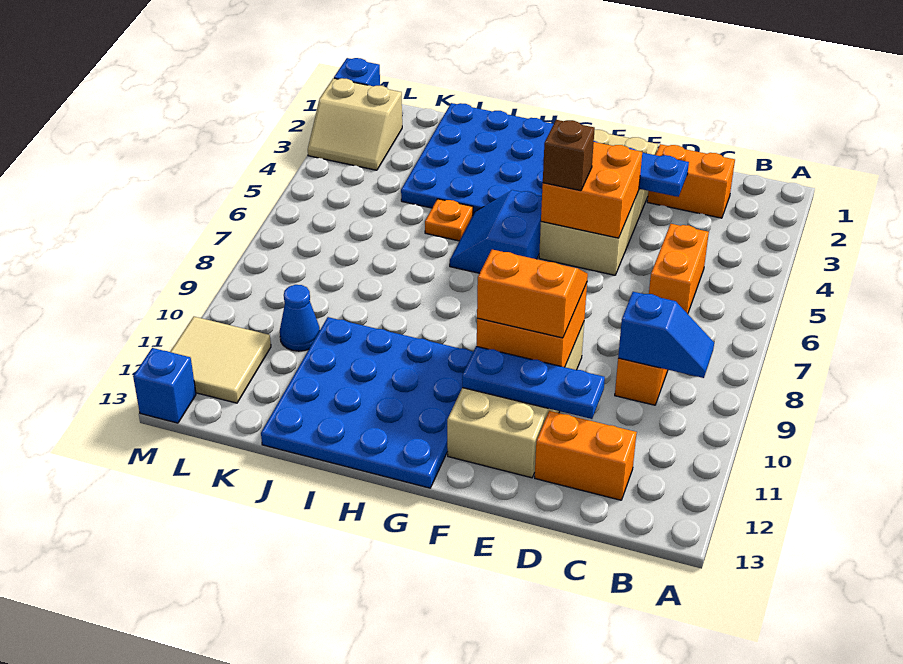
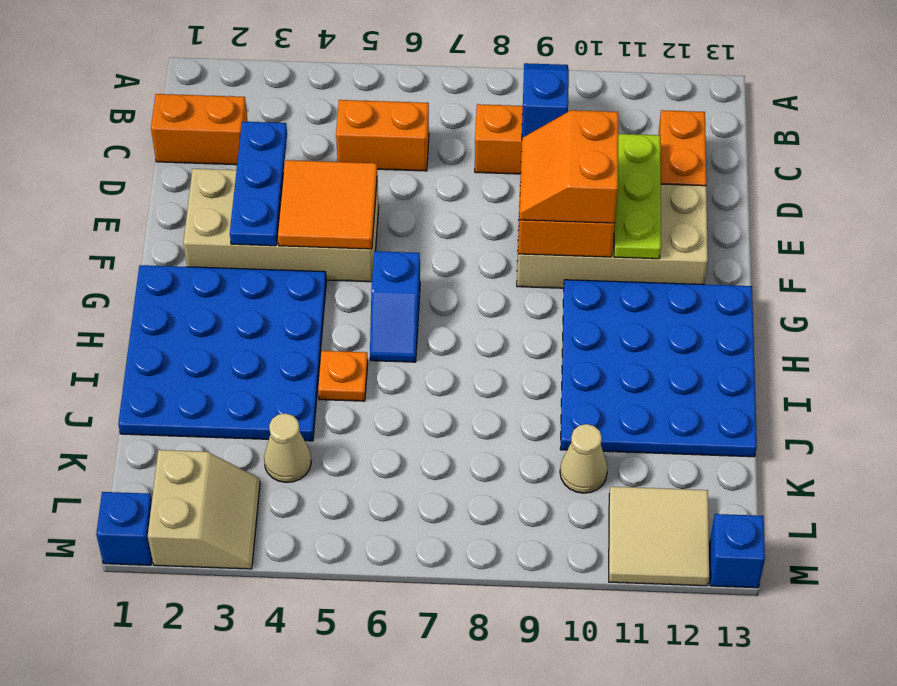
orange brick C2:D2 level 1 -> orange brick C1:C2 level 1
blue plate D11:F11 level 2 -> lime plate D11:F11 level 2
orange brick E4:F5 level 2 -> orange tile E4:F5 level 2
brown brick F5 level 3 -> none
blue slope G5:H6 level 1 top G -> blue slope G6:H6 level 1 top G
none -> tan cone K4 level 1
blue cone K10 level 1 -> tan cone K10 level 1

